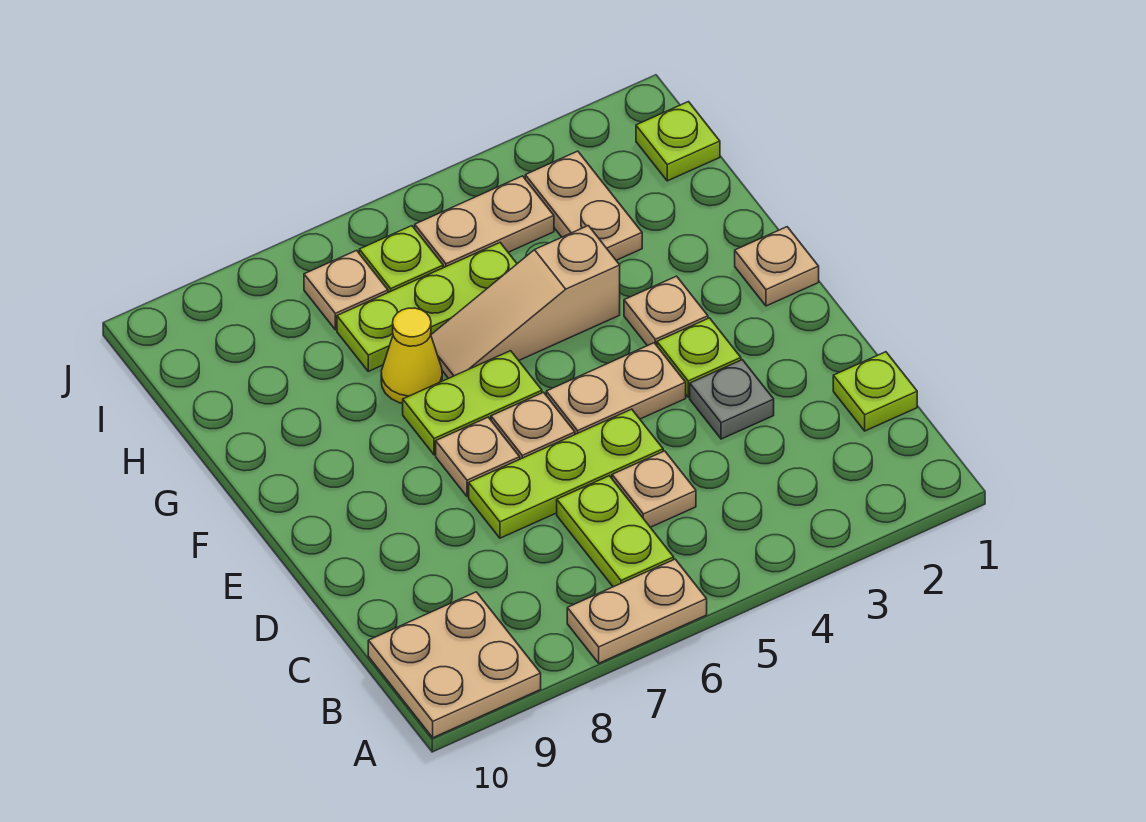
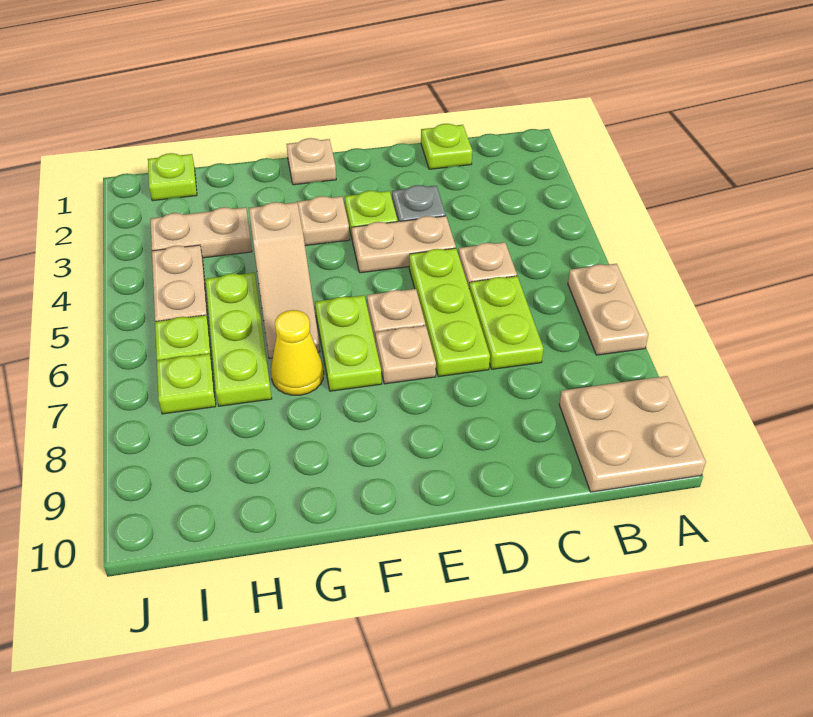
lime plate B6:C6 level 1 -> lime plate C6:C7 level 1
tan plate E4:E5 level 1 -> tan plate D4:E4 level 1
tan plate I7 level 1 -> lime plate I7 level 1

